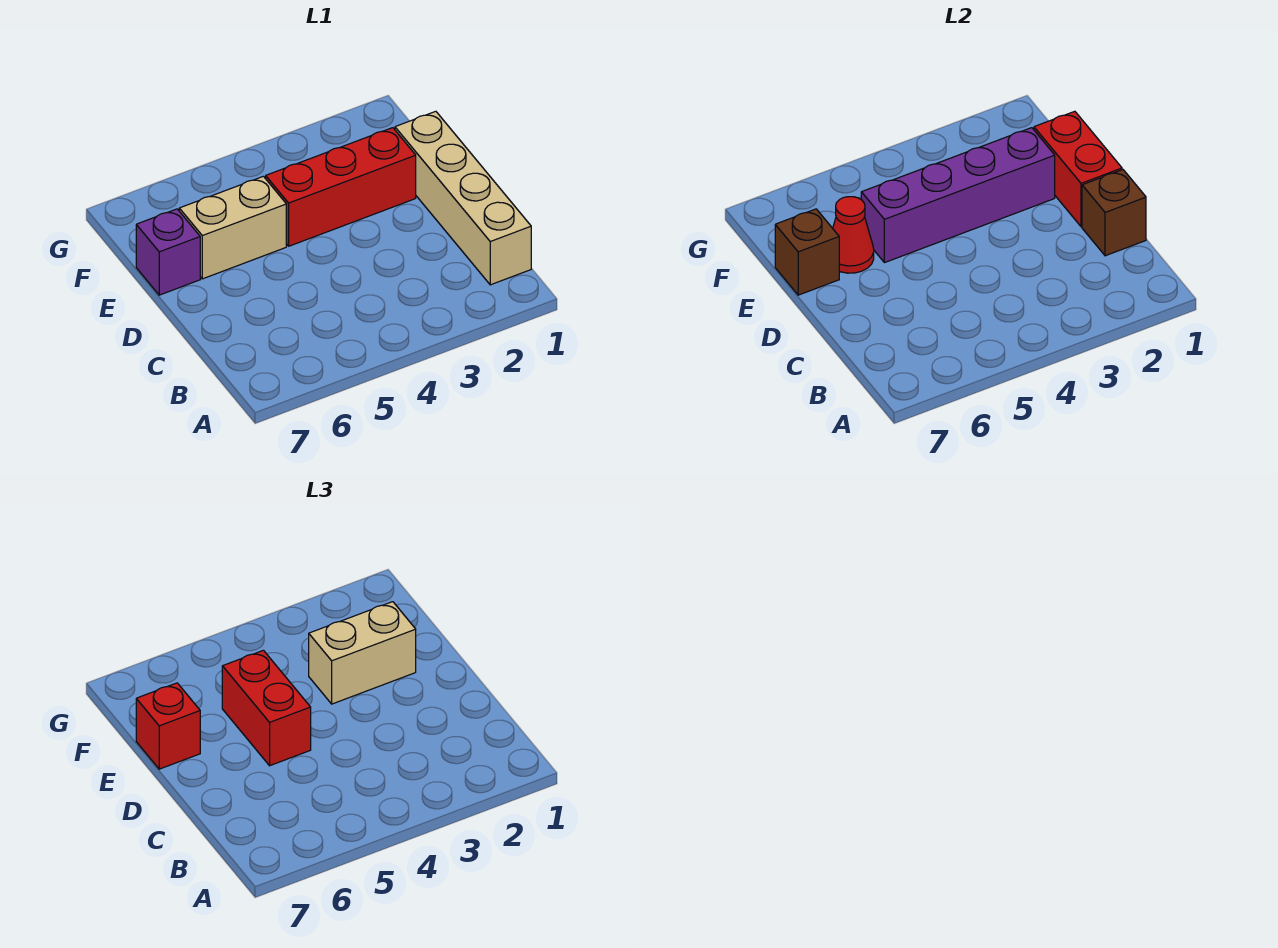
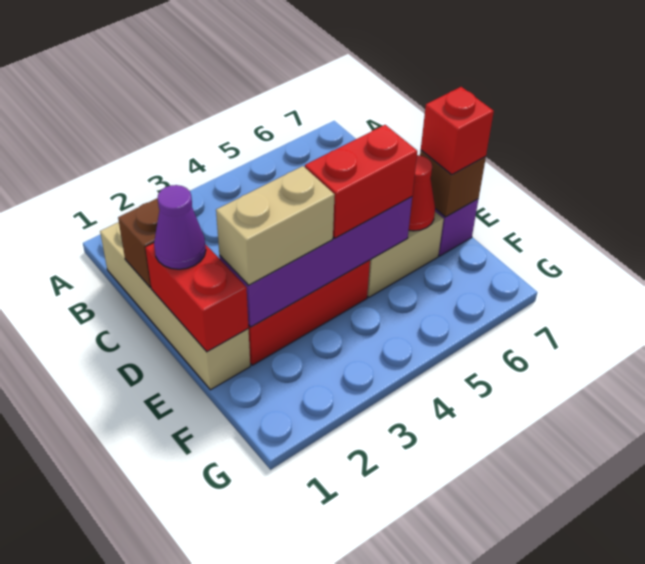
none -> purple cone D1 level 3
red brick D5:E5 level 3 -> red brick E4:E5 level 3

